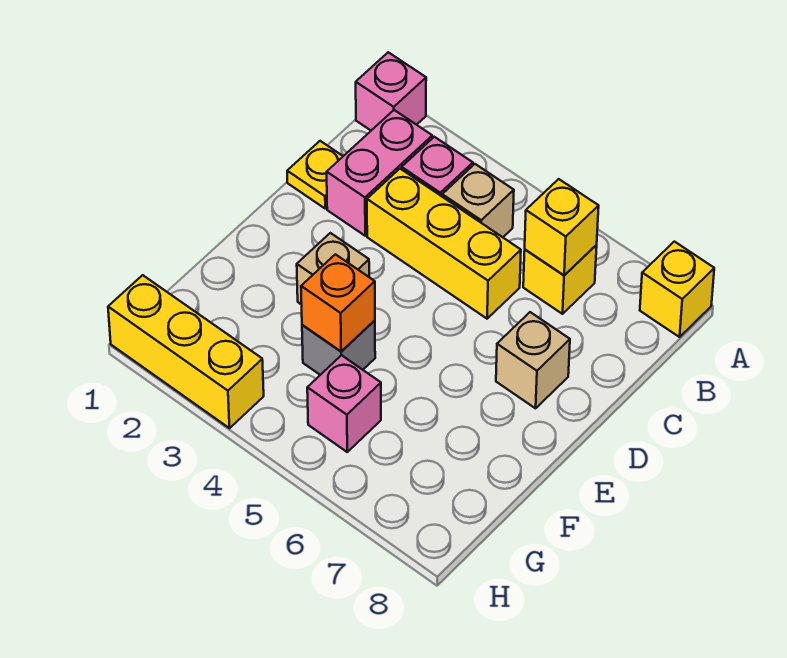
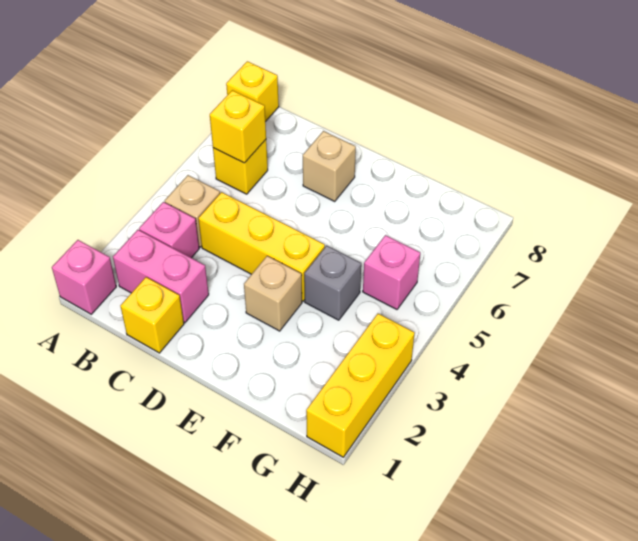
yellow plate C1 level 1 -> yellow brick C1 level 1
yellow brick C3:C5 level 1 -> yellow brick C4:E4 level 1
orange brick F4 level 2 -> none

